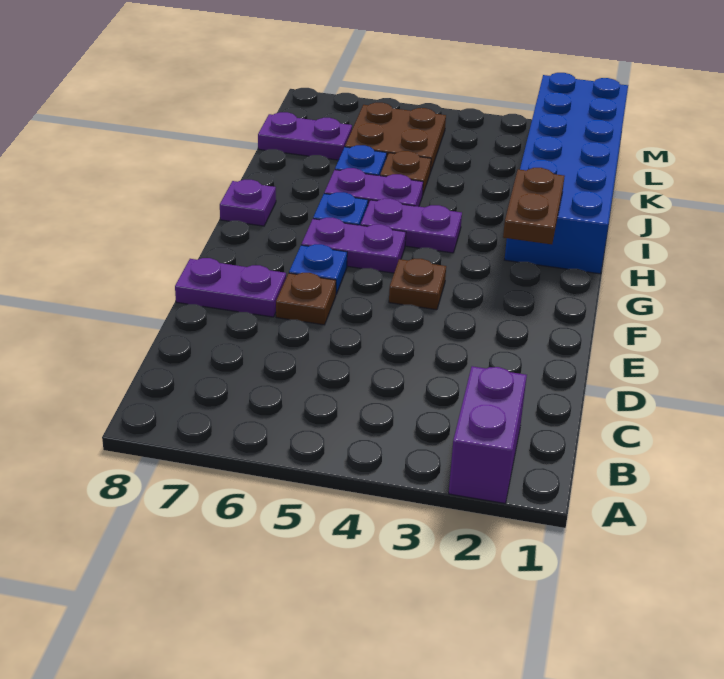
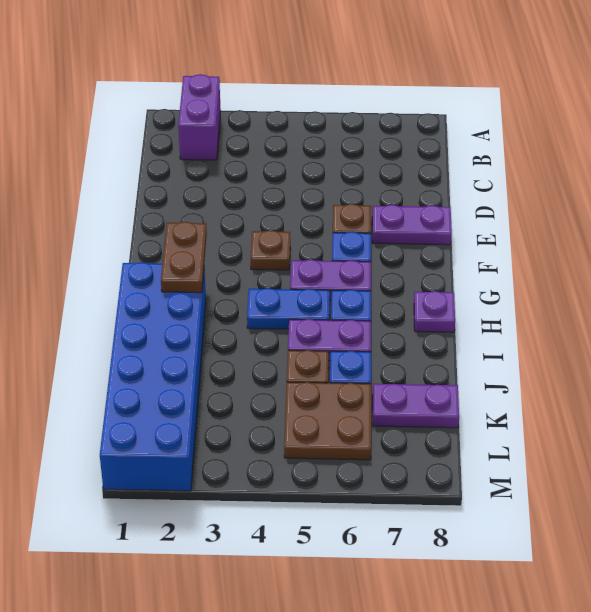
purple plate H4:H5 level 1 -> blue plate H4:H5 level 1

